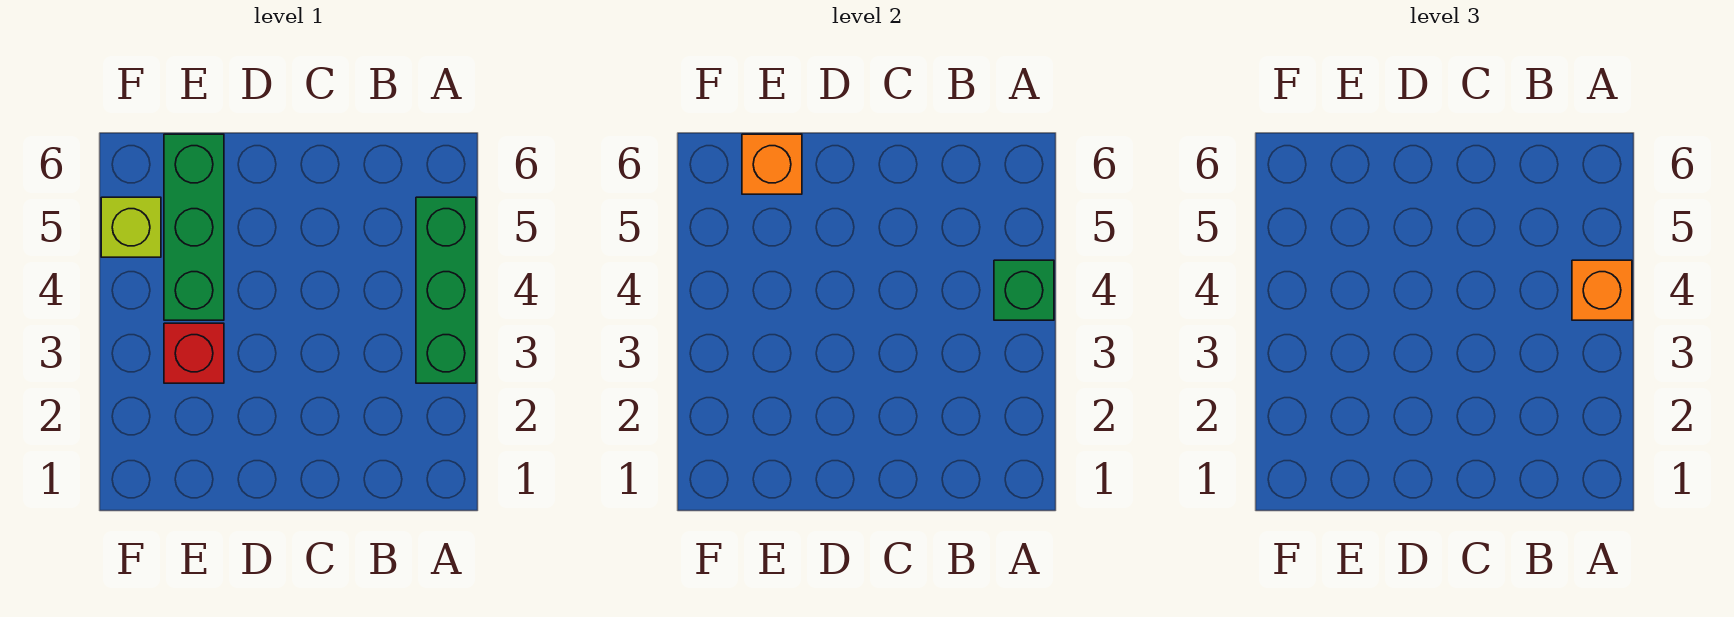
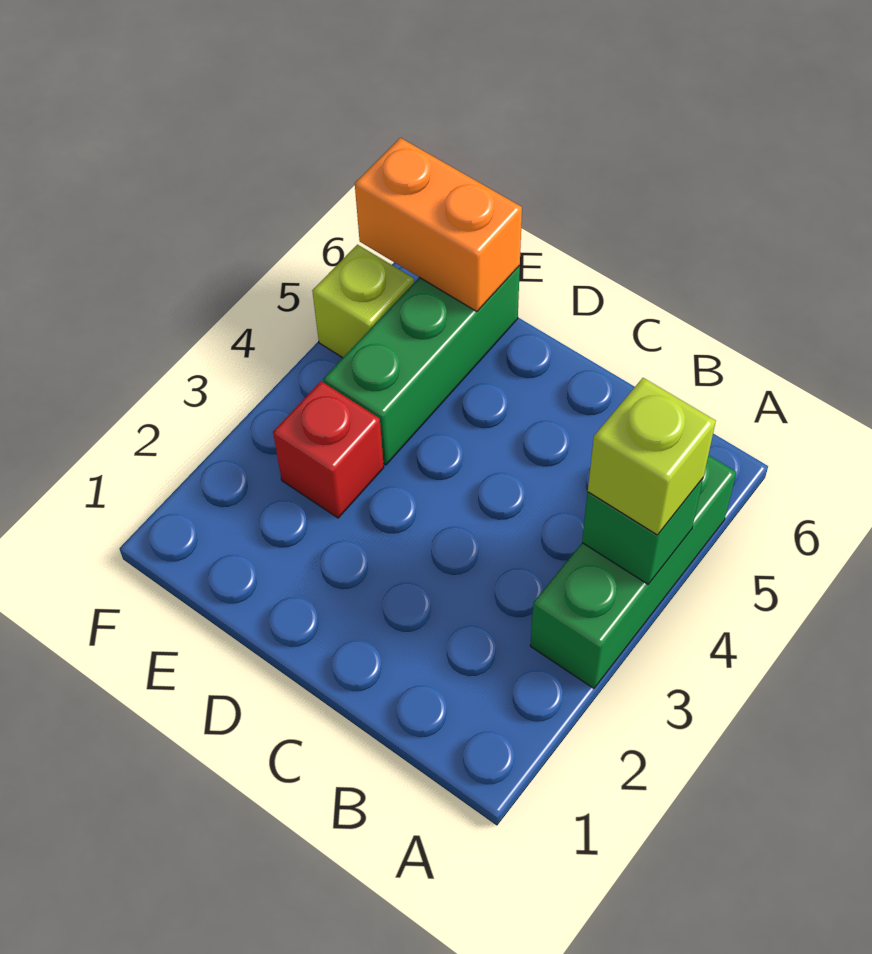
orange brick A4 level 3 -> lime brick A4 level 3
orange brick E6 level 2 -> orange brick E6:F6 level 2

